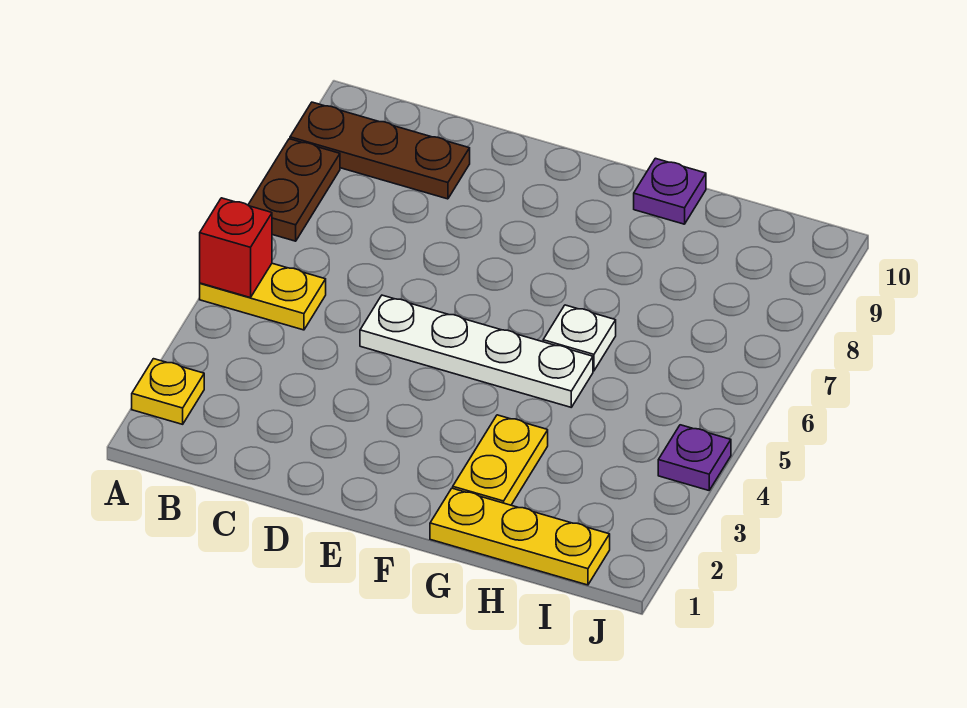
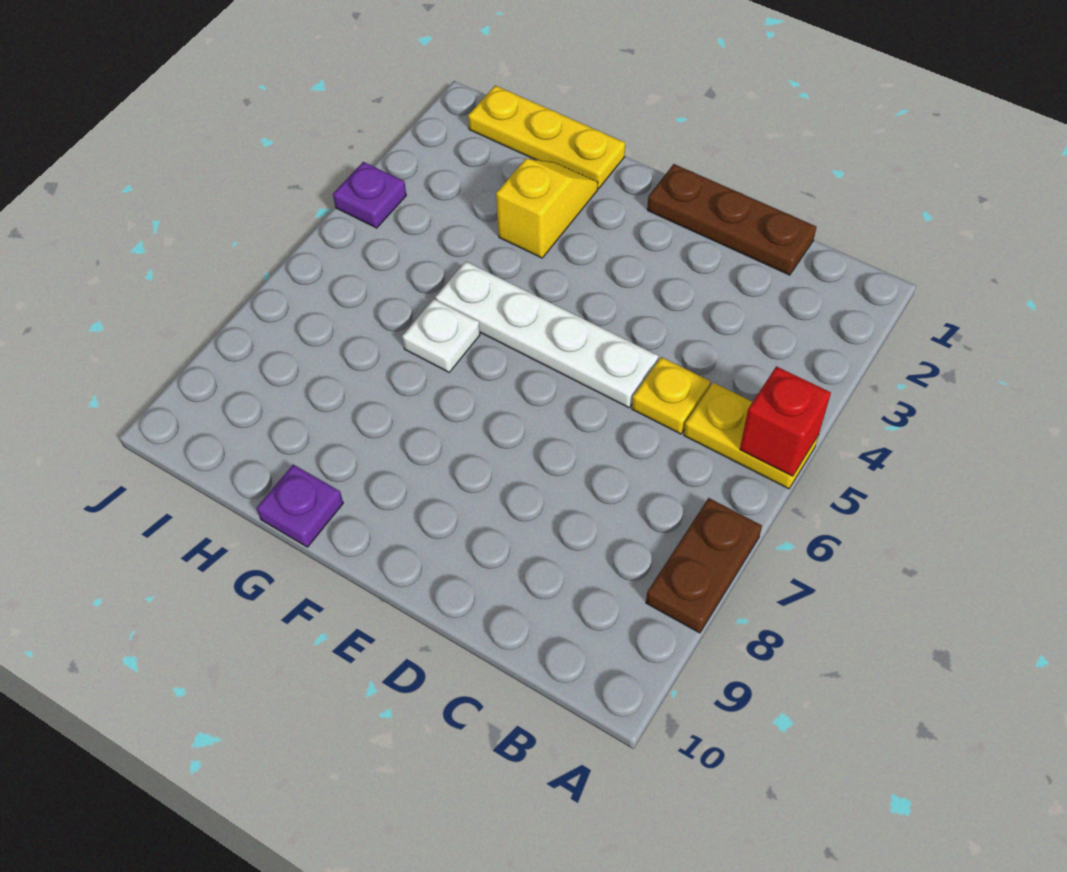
yellow plate A2 level 1 -> yellow plate C5 level 1
brown plate A9:C9 level 1 -> brown plate C1:E1 level 1
yellow plate G2:G3 level 1 -> yellow slope G2:G3 level 1 top 3

